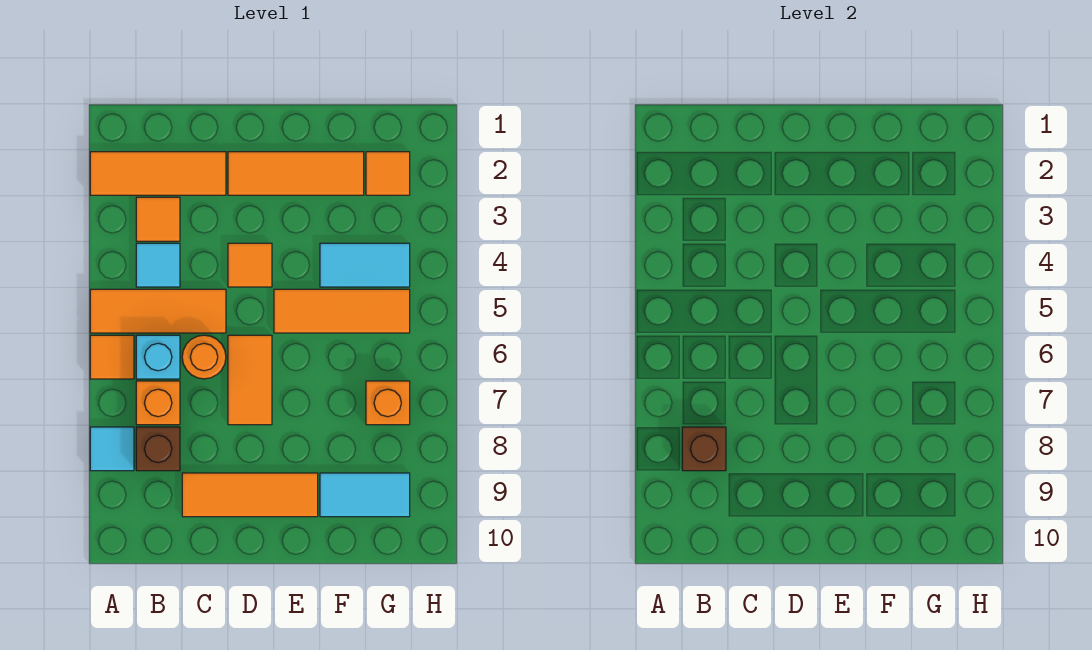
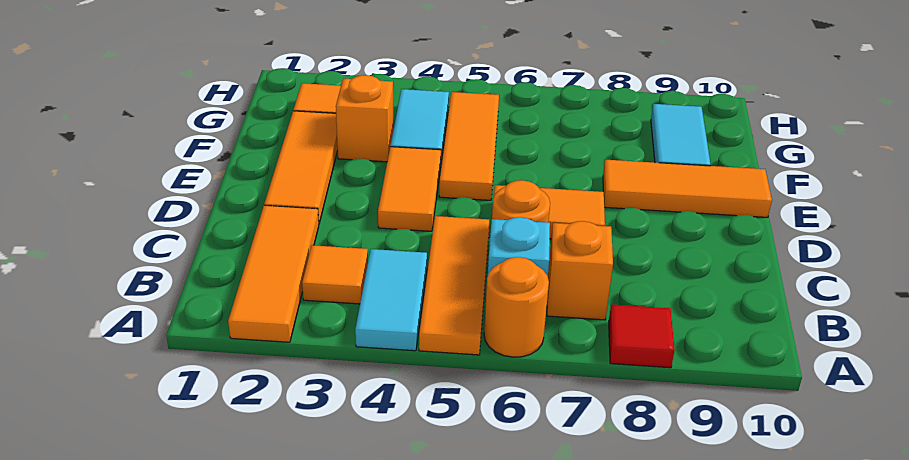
orange tile A6 level 1 -> orange round brick A6 level 1
cyan tile A8 level 1 -> red tile A8 level 1
cyan tile B4 level 1 -> cyan tile A4:B4 level 1
brown brick B8 level 1 -> none
brown brick B8 level 2 -> none
orange tile C9:E9 level 1 -> orange tile E8:E10 level 1
orange tile D4 level 1 -> orange tile D4:E4 level 1
orange brick G7 level 1 -> orange brick F3 level 1

